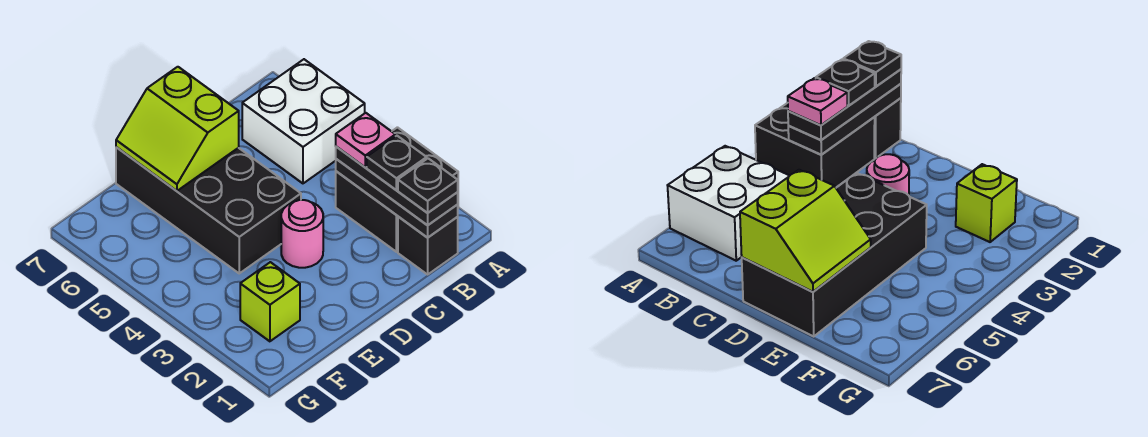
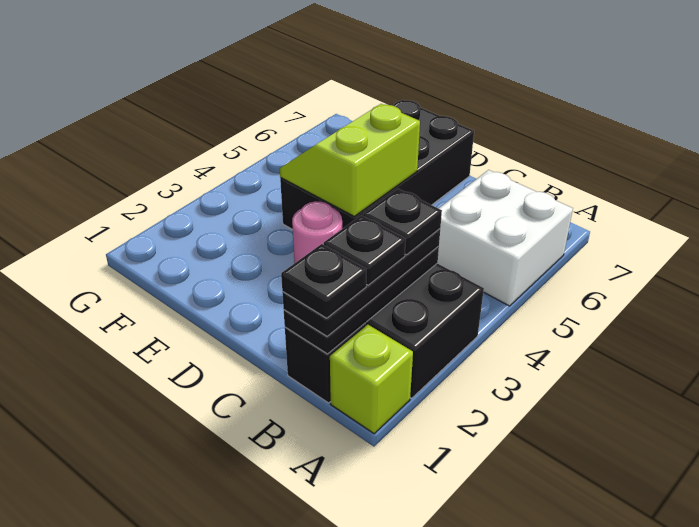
pink plate B3 level 4 -> black plate B3 level 4
lime slope D6:E7 level 2 top D -> lime slope D4:E5 level 2 top D
lime brick F2 level 1 -> lime brick A1 level 1

